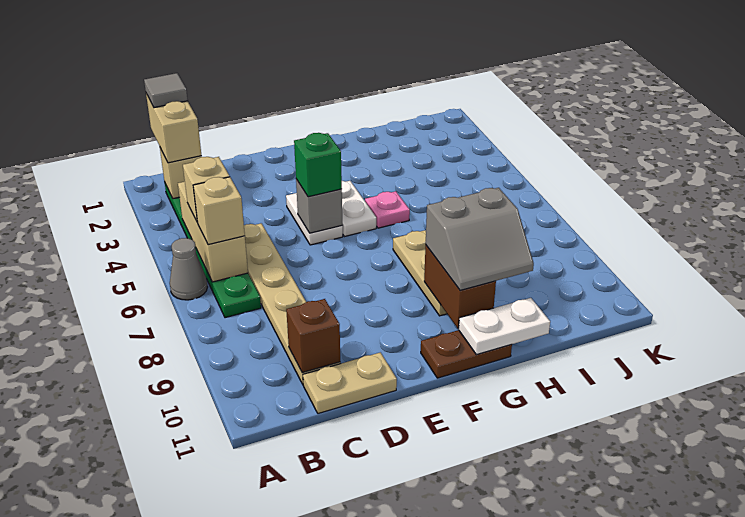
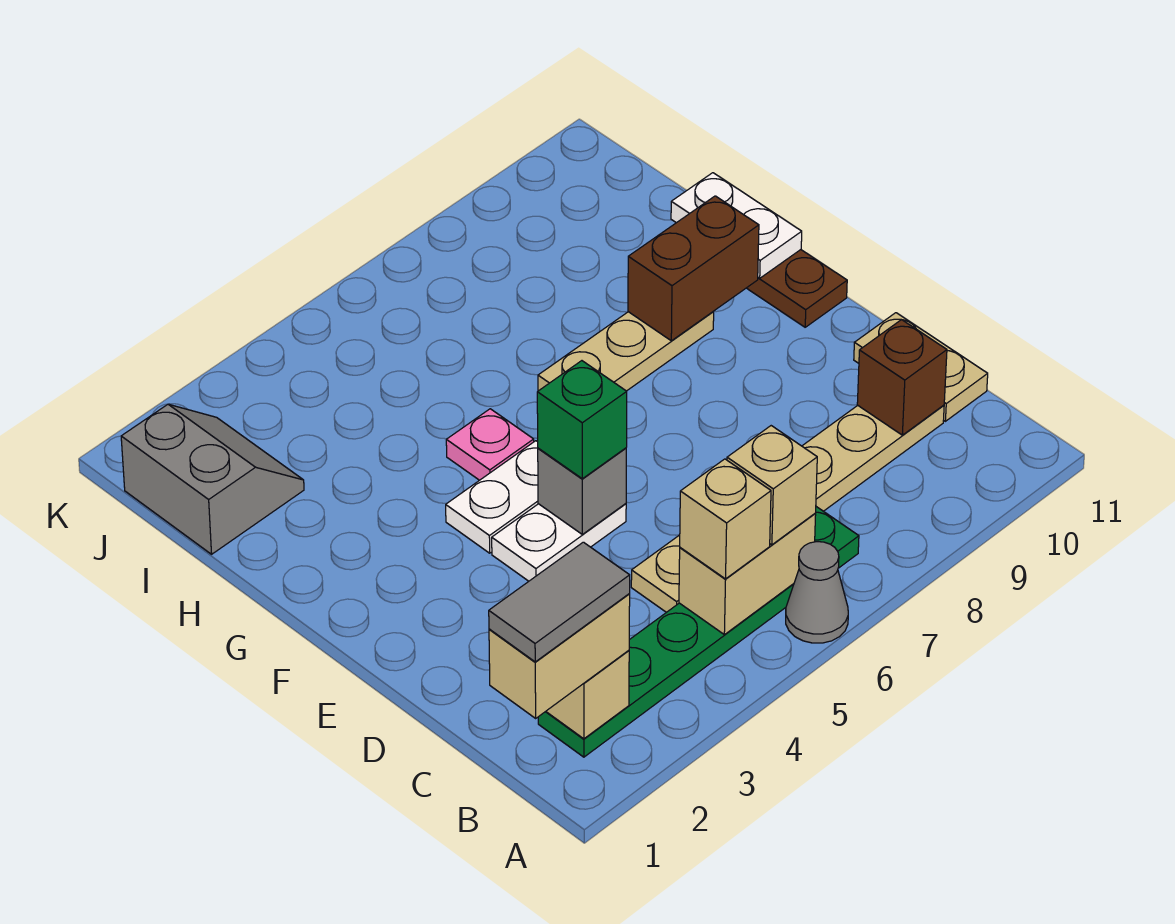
grey tile B1 level 4 -> grey tile B1:B2 level 4
tan brick B4:B6 level 2 -> tan brick B5:B6 level 2
grey slope G9:H10 level 3 top 9 -> grey slope I1:J2 level 1 top 1

